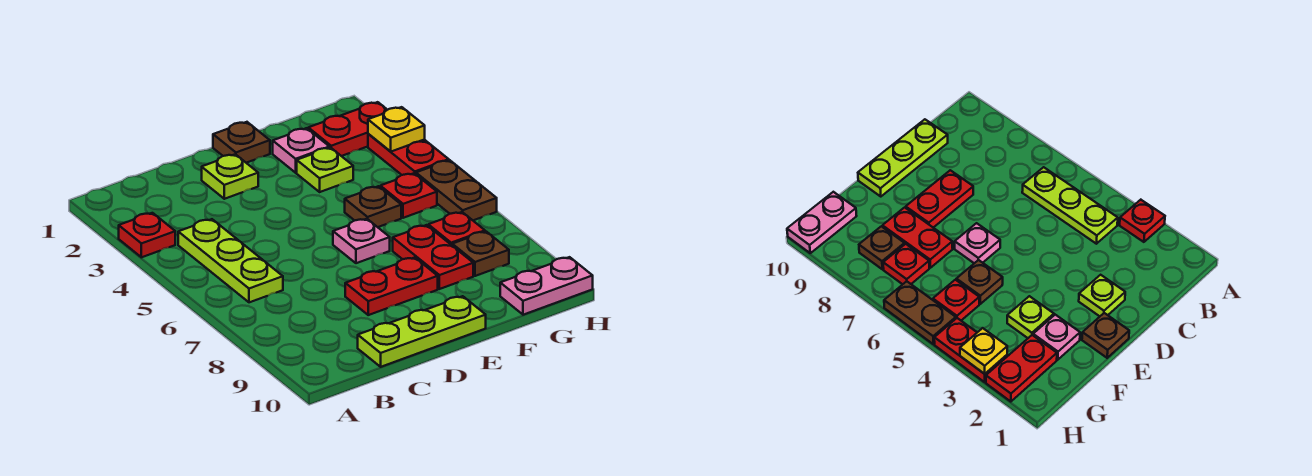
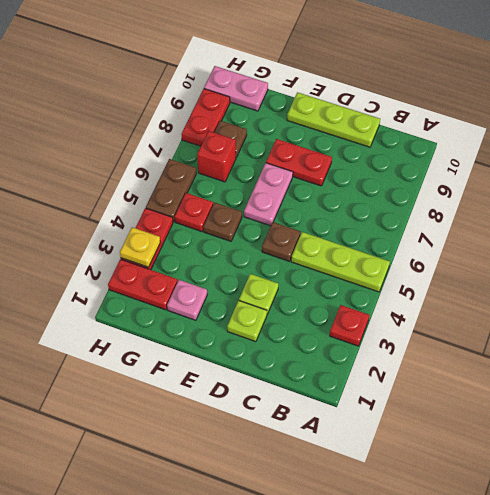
lime plate B4:B6 level 1 -> lime plate A5:C5 level 1
brown plate E1 level 1 -> brown plate D5 level 1
pink plate E6 level 1 -> pink plate E6:E7 level 1
lime plate F3 level 1 -> lime plate D3 level 1
red plate F7:F8 level 1 -> red plate H8:H9 level 1
red plate G7 level 1 -> red brick G7 level 1

